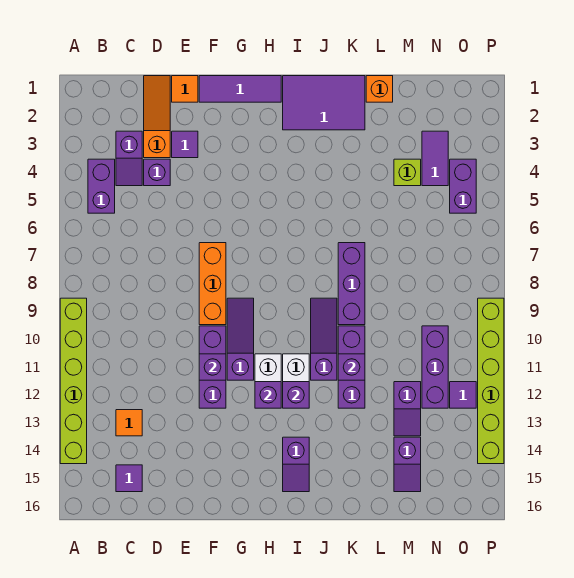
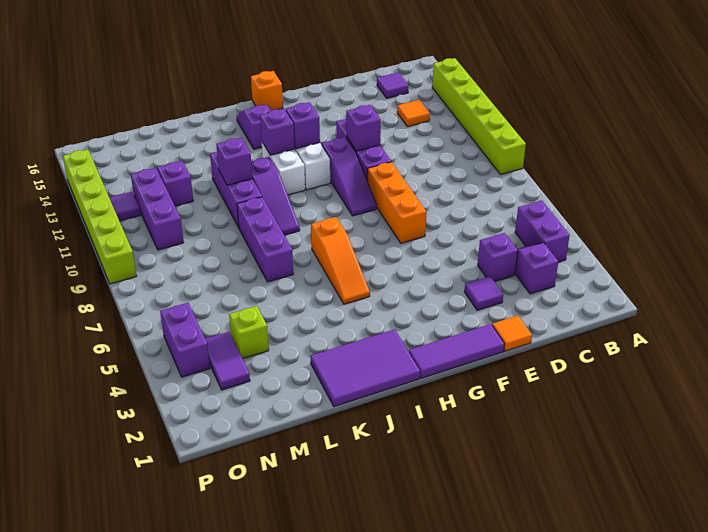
orange slope D1:D3 level 1 top 3 -> orange slope I5:I7 level 1 top 7
orange brick L1 level 1 -> orange brick H16 level 1
purple slope M14:M15 level 1 top 14 -> none

